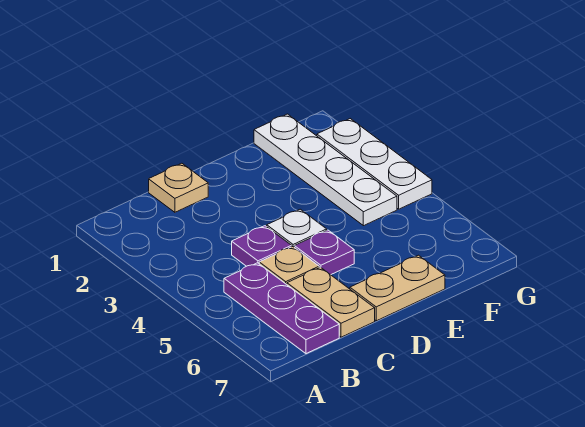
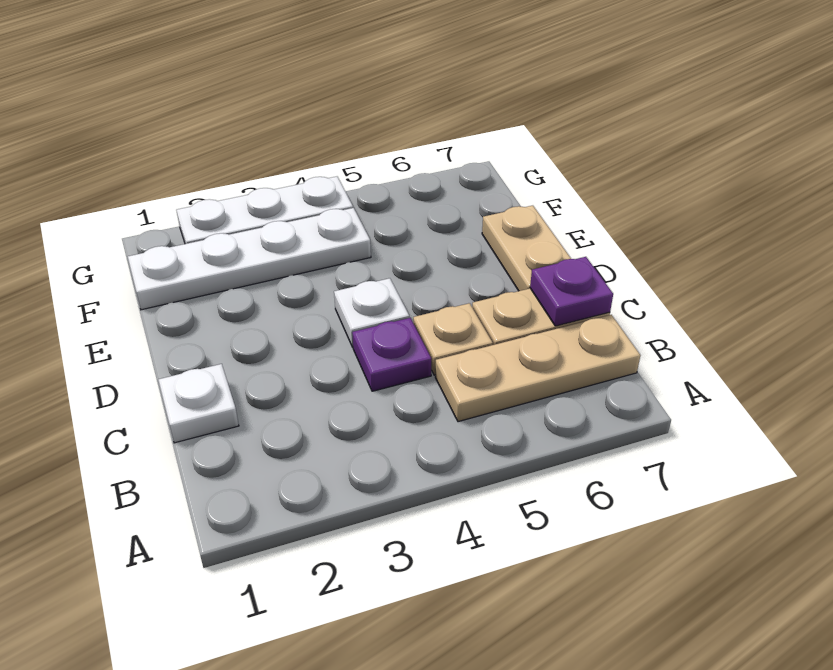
purple plate B5:B7 level 1 -> tan plate B5:B7 level 1
tan plate C1 level 1 -> white plate C1 level 1
purple plate D5 level 1 -> purple plate C7 level 2

